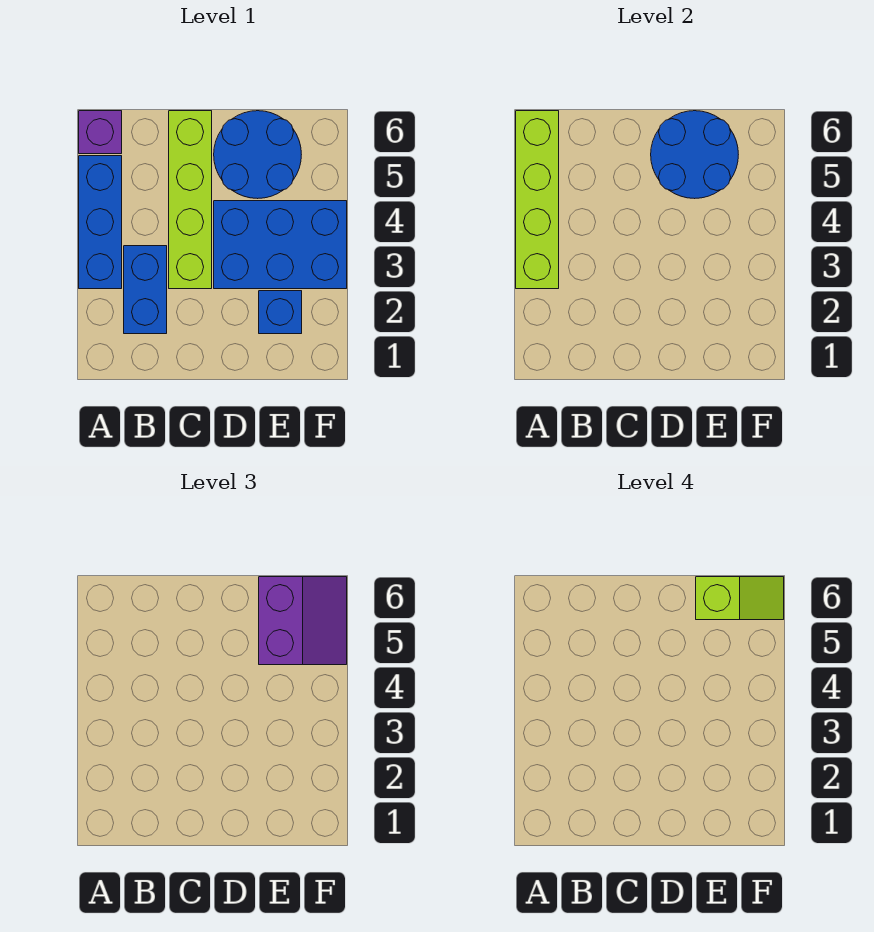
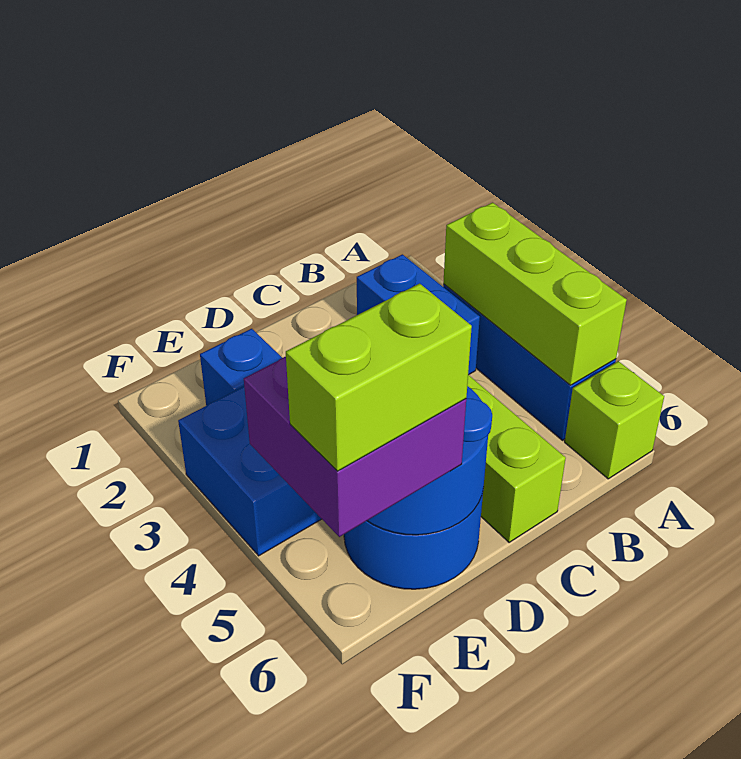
lime brick A3:A6 level 2 -> lime brick A3:A5 level 2
purple brick A6 level 1 -> lime brick A6 level 1
purple slope E5:F6 level 3 top E -> purple brick E5:F6 level 3
lime slope E6:F6 level 4 top E -> lime brick E6:F6 level 4

